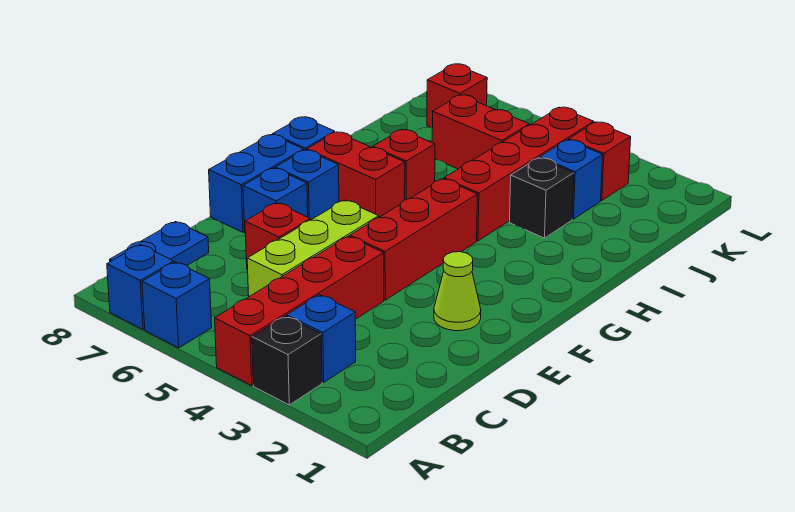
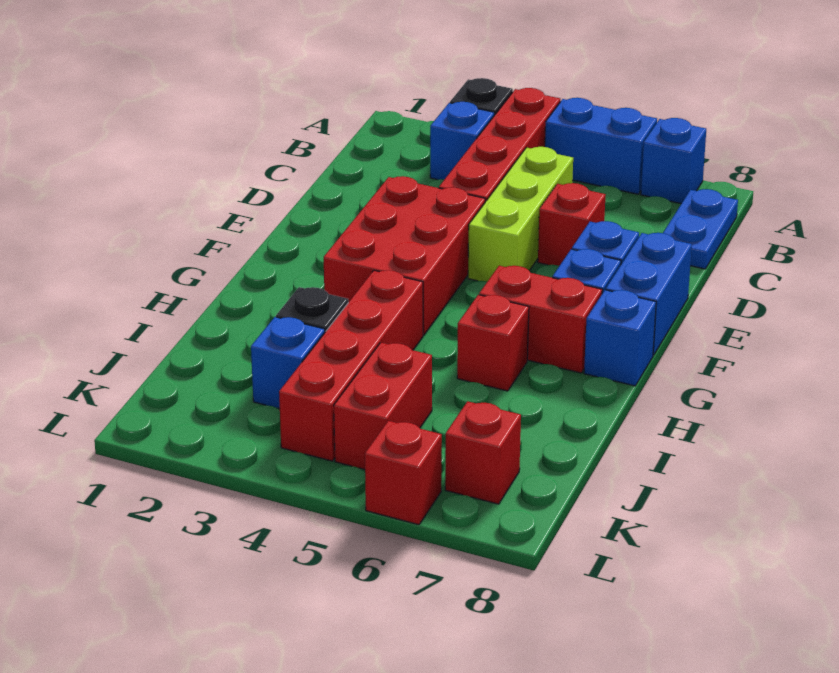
blue brick A6 level 1 -> blue brick A5:A6 level 1
lime cone E2 level 1 -> none
red brick E4:G4 level 1 -> red brick E3:G4 level 1
red brick J5:J6 level 1 -> red brick J5:K5 level 1
red brick K3 level 1 -> red brick L6 level 1

